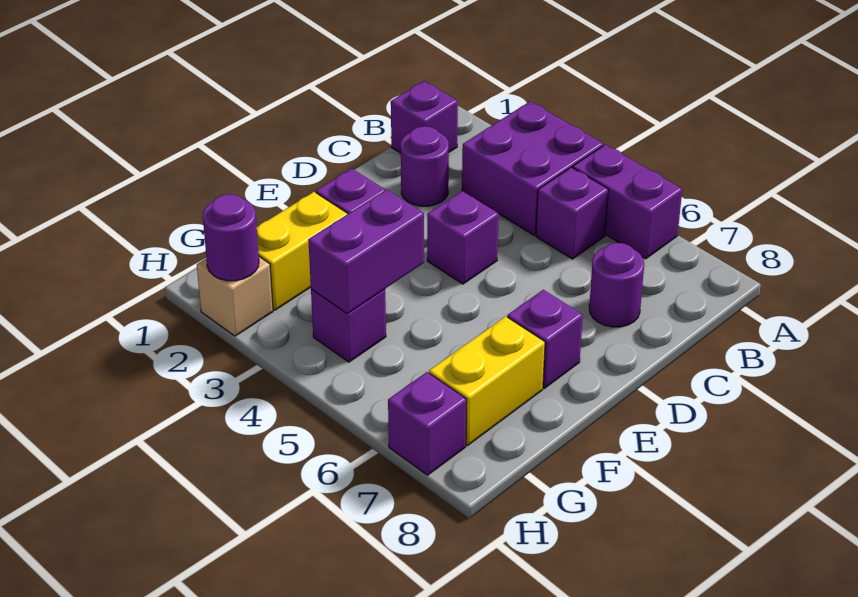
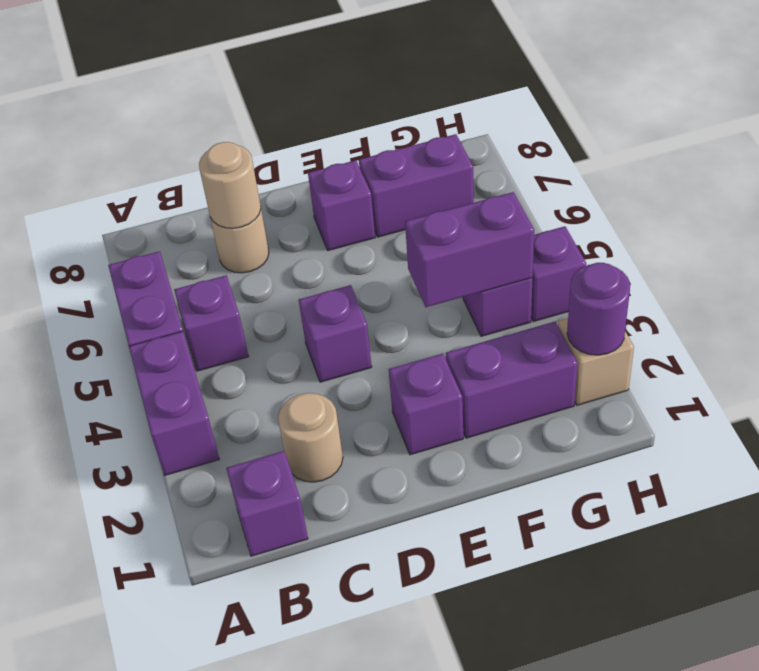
purple brick A3:B4 level 1 -> purple brick A3:A4 level 1
purple round brick C2 level 1 -> tan round brick C2 level 1
purple round brick C7 level 1 -> tan round brick C7 level 1
none -> tan round brick C7 level 2
yellow brick F2:G2 level 1 -> purple brick F2:G2 level 1
yellow brick F7:G7 level 1 -> purple brick F7:G7 level 1
purple brick H7 level 1 -> purple brick H4 level 1

